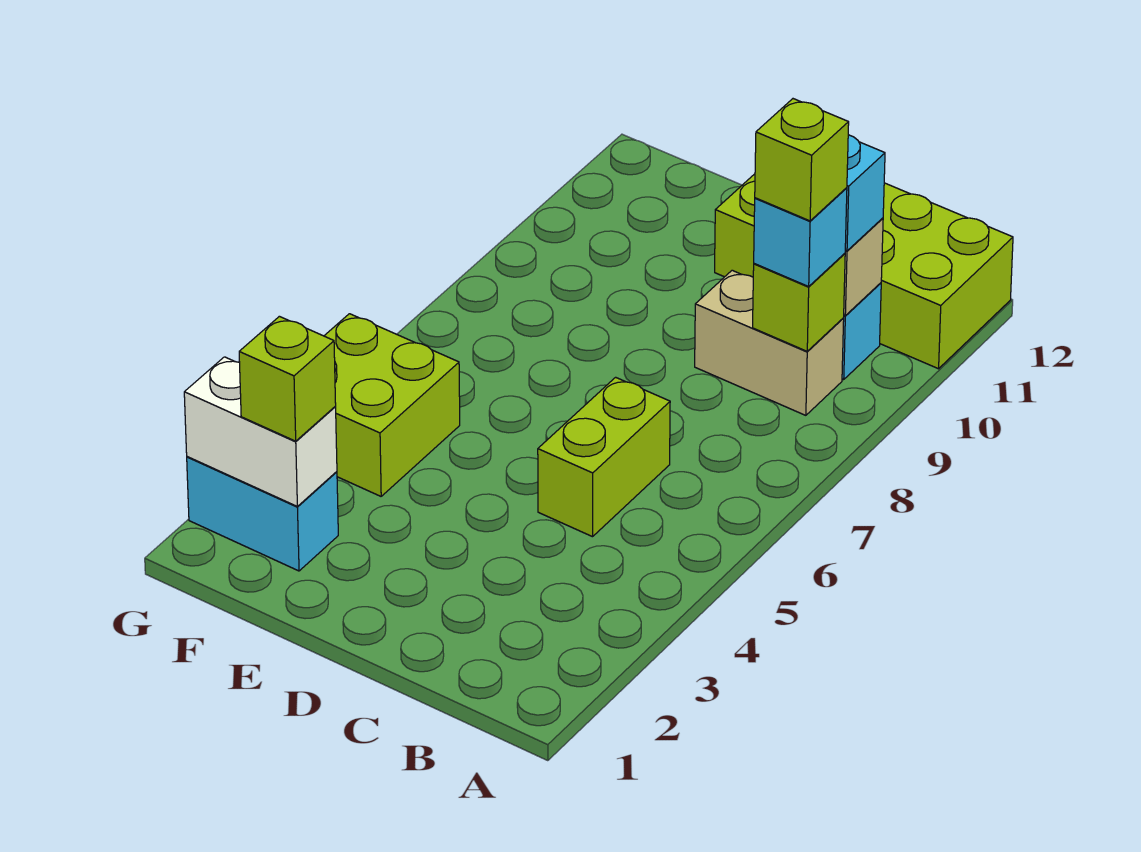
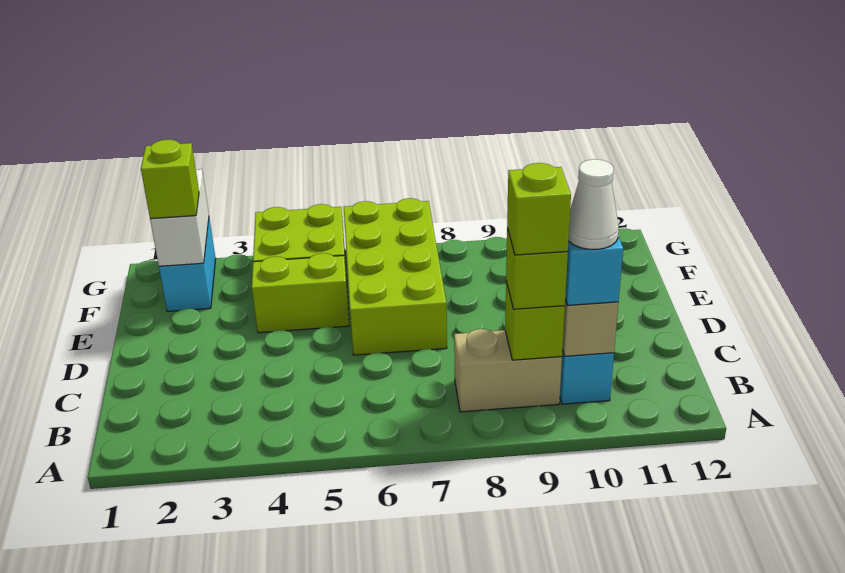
lime brick A11:D12 level 1 -> lime brick D6:G7 level 1
tan brick B9:C9 level 1 -> tan brick B8:B9 level 1
cyan brick B9 level 3 -> lime brick B9 level 3
none -> white cone B10 level 4
lime brick C5:C6 level 1 -> lime brick E4:E5 level 1

